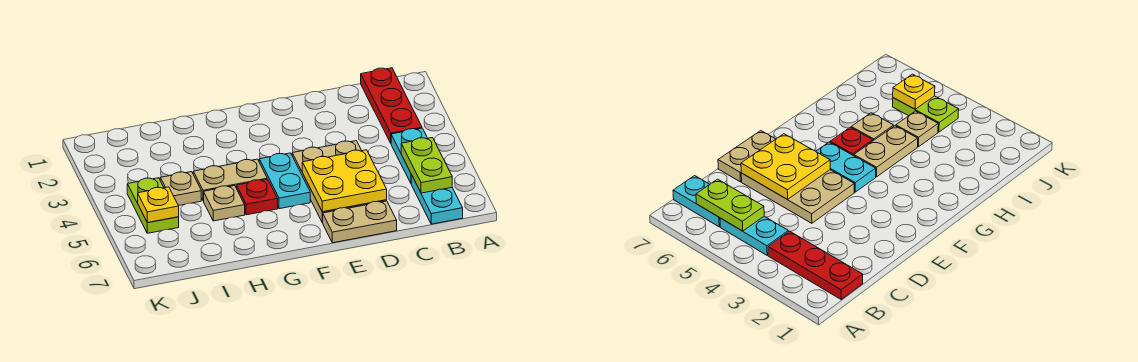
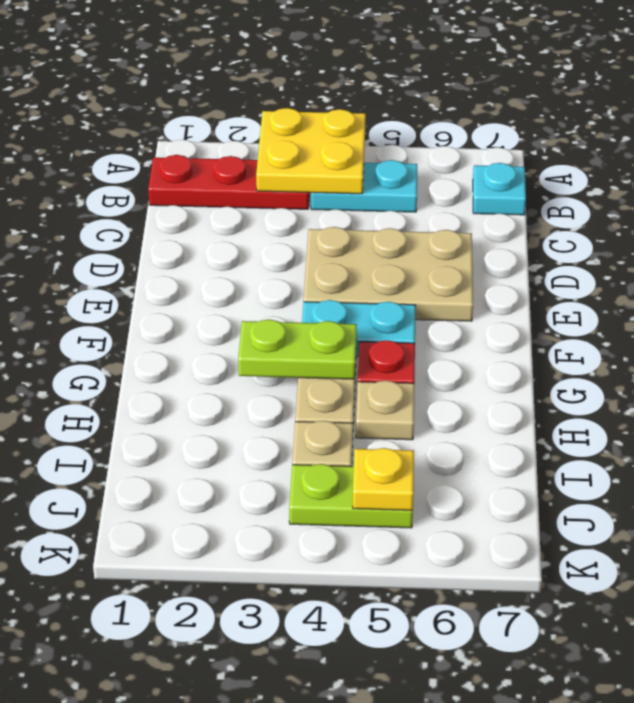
lime plate B5:B6 level 2 -> lime plate G3:G4 level 2
cyan plate B6:B7 level 1 -> cyan plate B7 level 1
yellow plate D5:E6 level 2 -> yellow plate A3:B4 level 2
tan plate D7:E7 level 1 -> none

